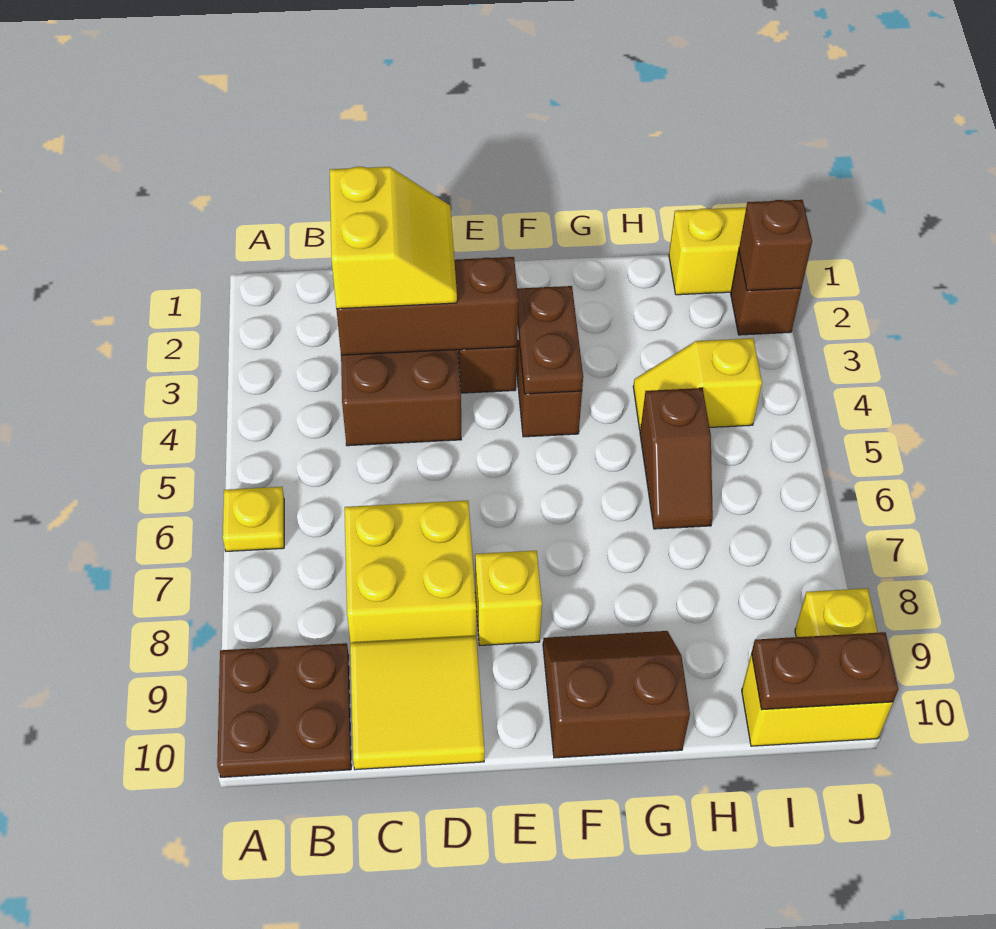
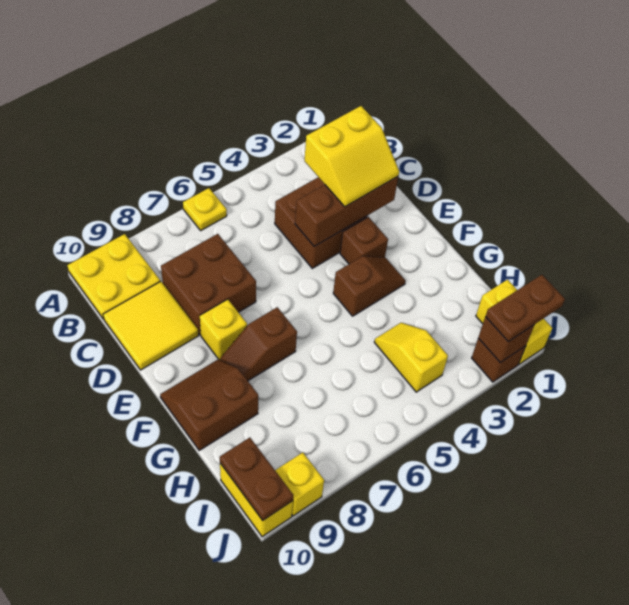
brown plate A9:B10 level 1 -> yellow plate A9:B10 level 1
brown brick C3:E3 level 2 -> brown brick D2:D4 level 2
yellow brick C7:D8 level 1 -> brown brick C7:D8 level 1
brown plate F3:F4 level 2 -> brown plate J1:J2 level 3
brown slope F9:G10 level 1 top 10 -> brown slope F9:G10 level 1 top G
brown slope H5:H6 level 1 top 5 -> brown slope F7:F8 level 1 top 7

